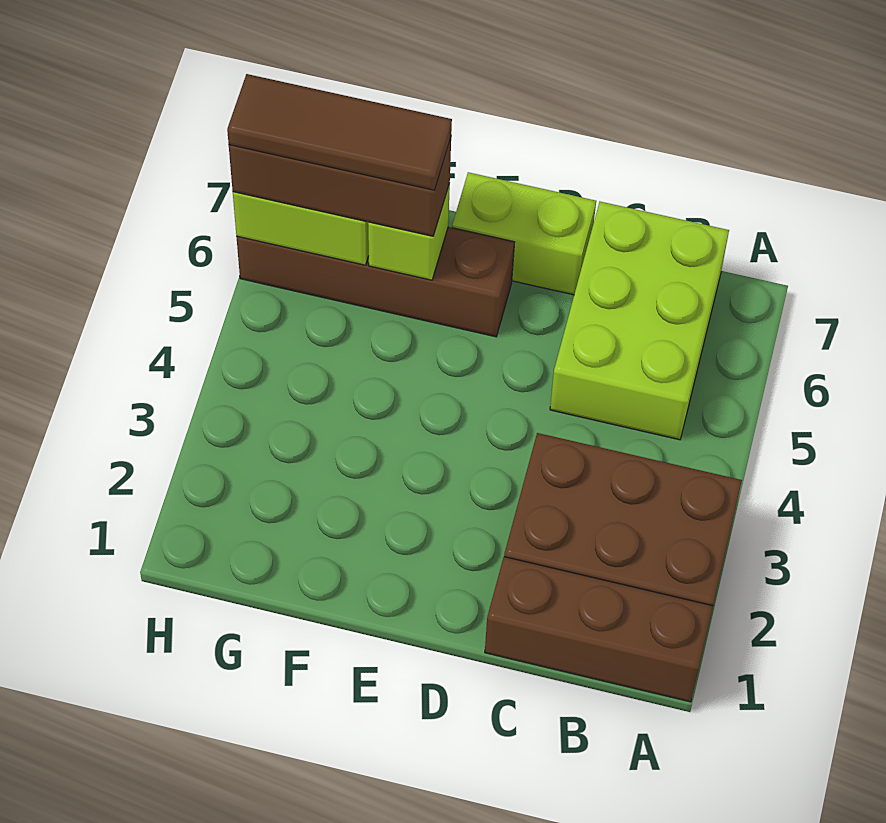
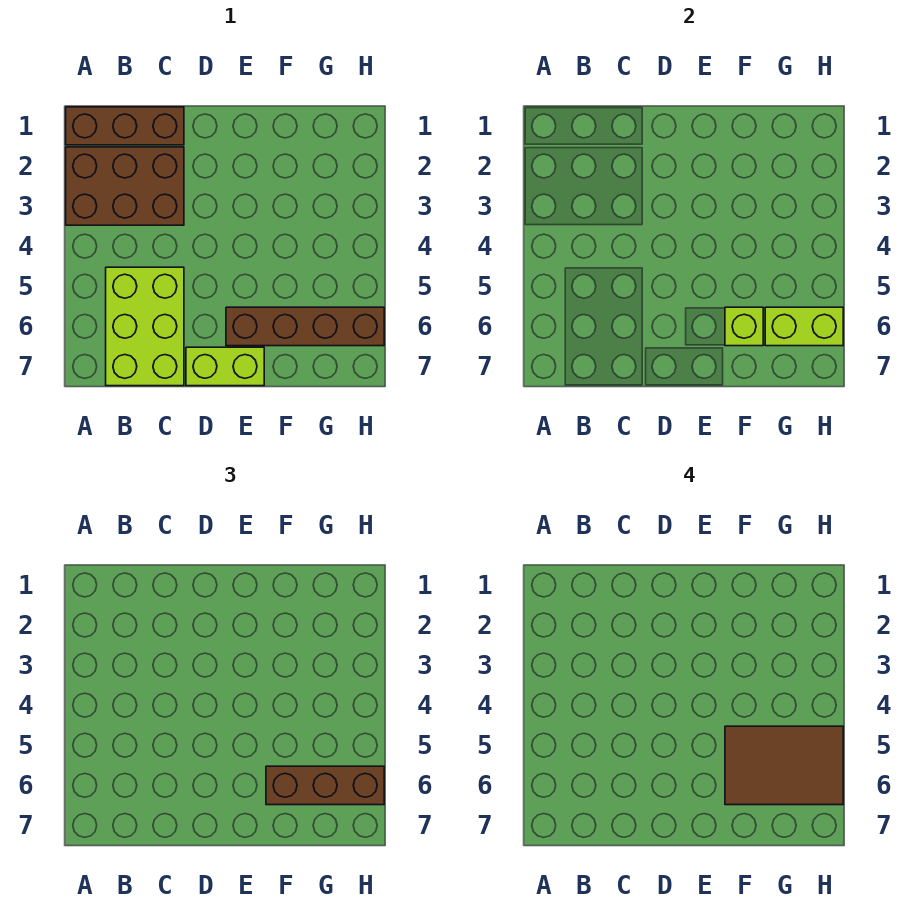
brown tile F6:H6 level 4 -> brown tile F5:H6 level 4

